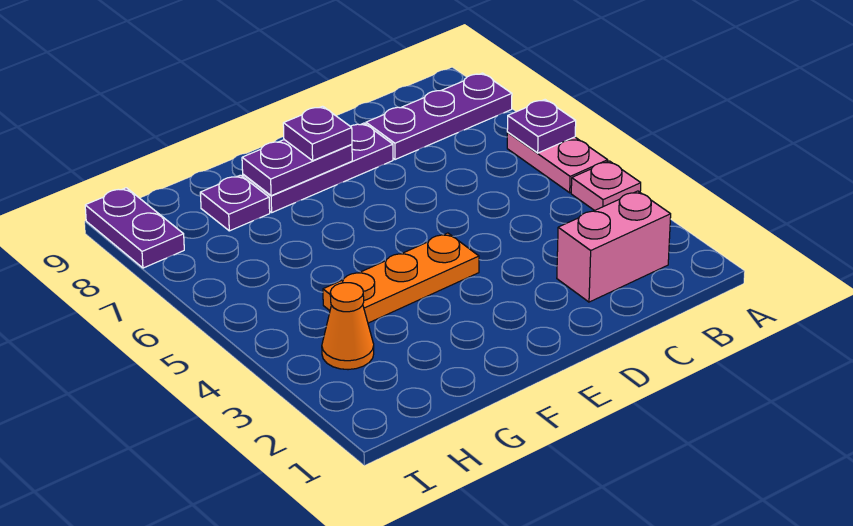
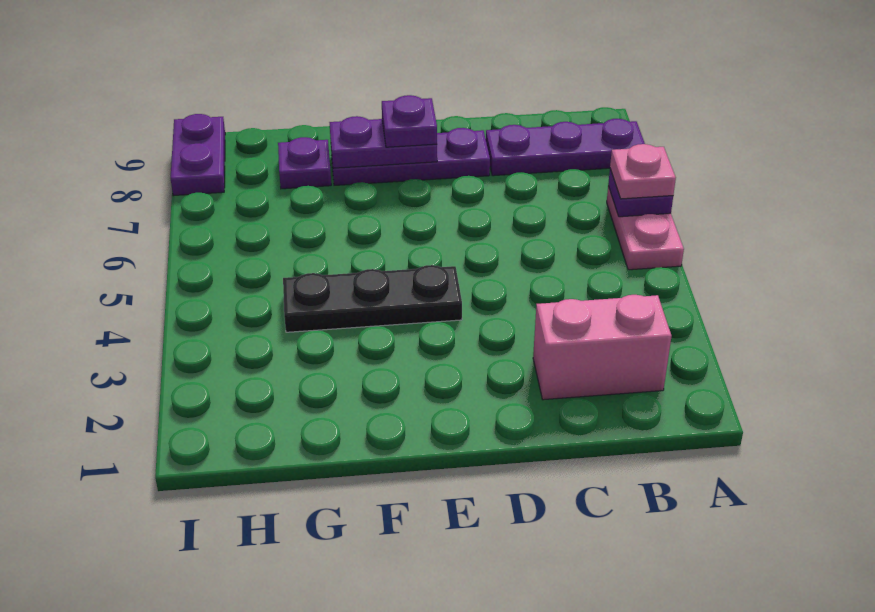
pink plate A4 level 1 -> pink plate A6 level 3
orange plate E4:G4 level 1 -> black plate E4:G4 level 1
orange cone H3 level 1 -> none

